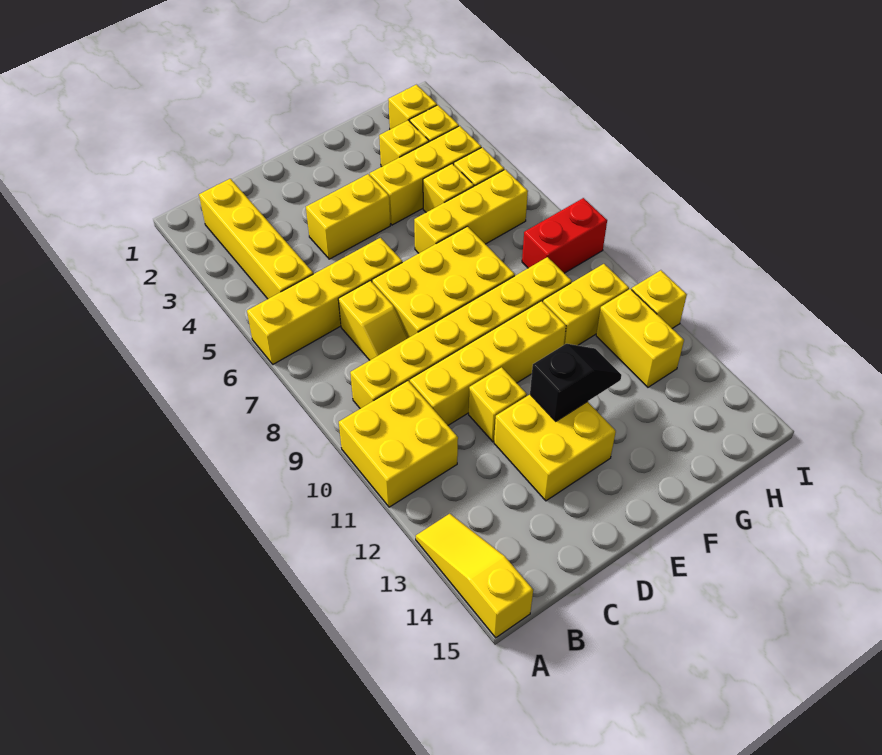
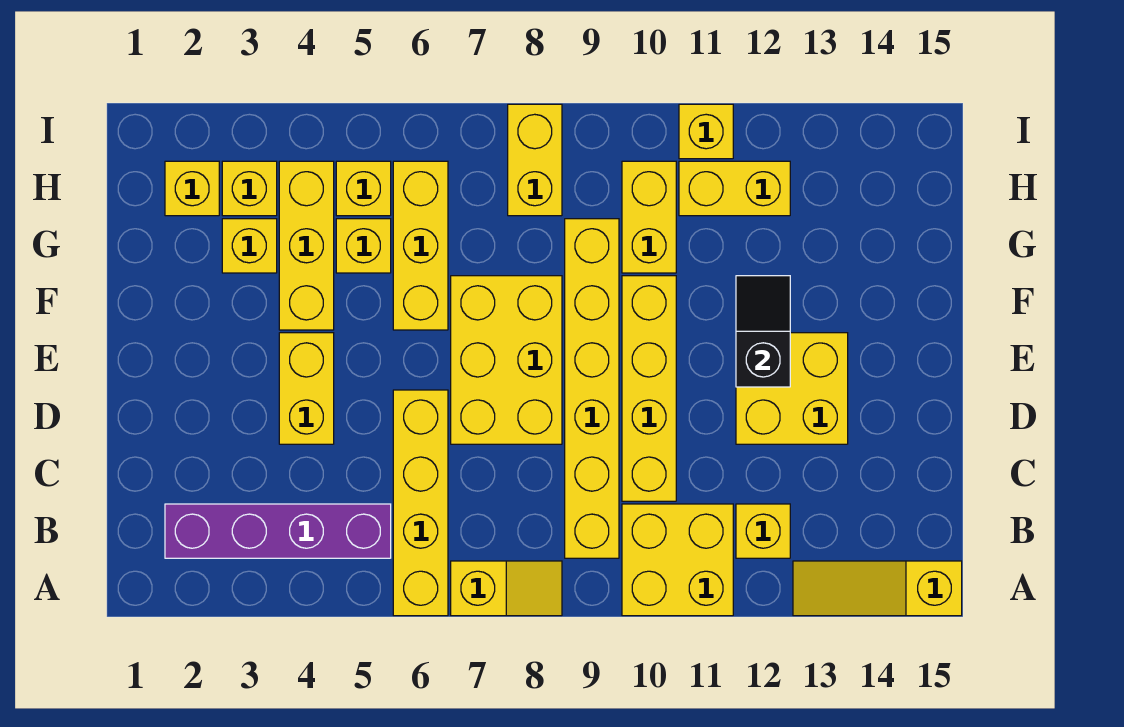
yellow brick B2:B5 level 1 -> purple brick B2:B5 level 1
yellow slope C7:C8 level 1 top 7 -> yellow slope A7:A8 level 1 top 7
yellow brick D11 level 1 -> yellow brick B12 level 1
red brick H8:I8 level 1 -> yellow brick H8:I8 level 1

